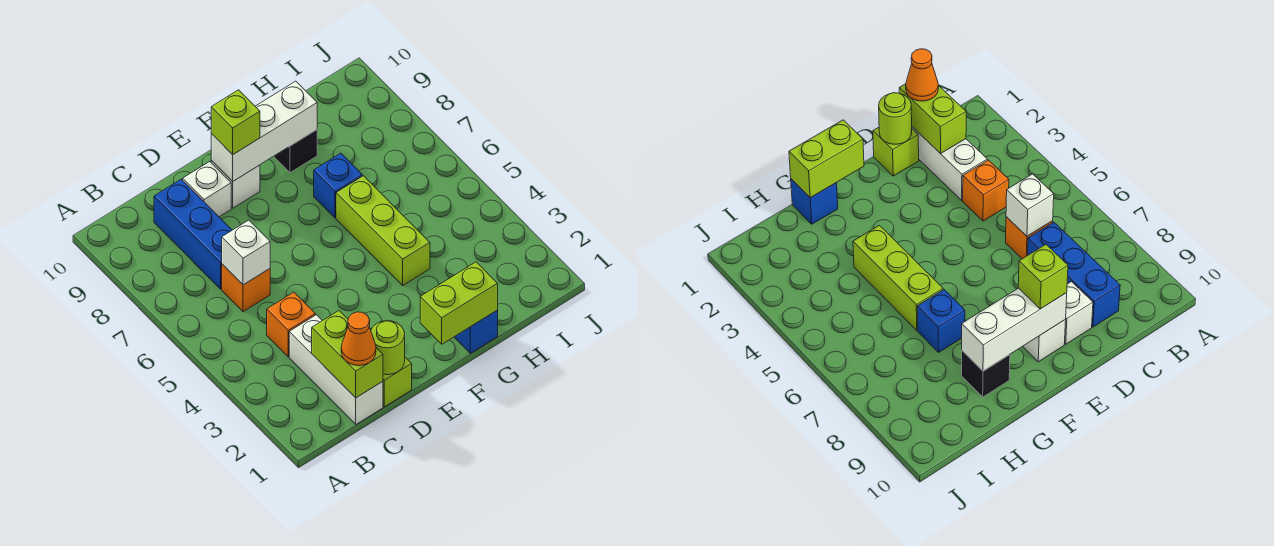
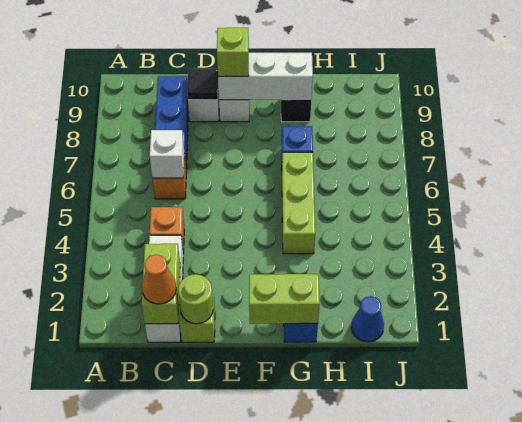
none -> black tile D9 level 2
none -> blue cone I1 level 1

